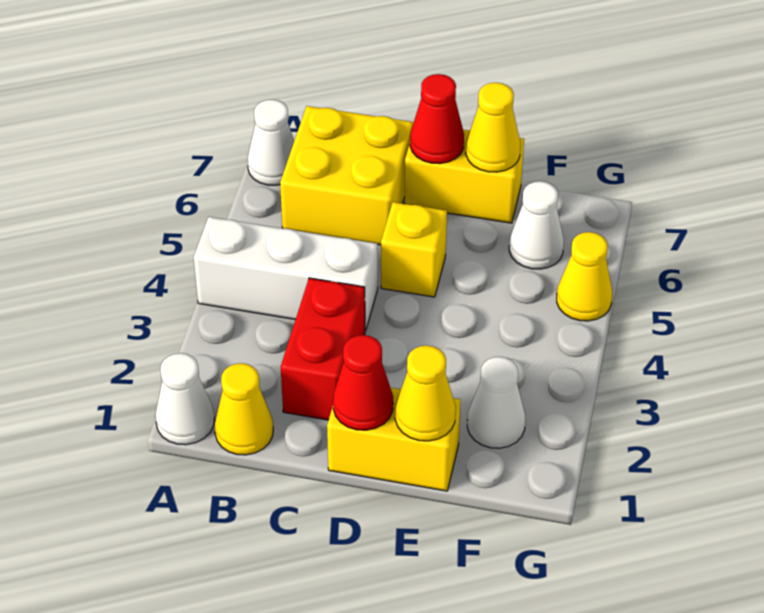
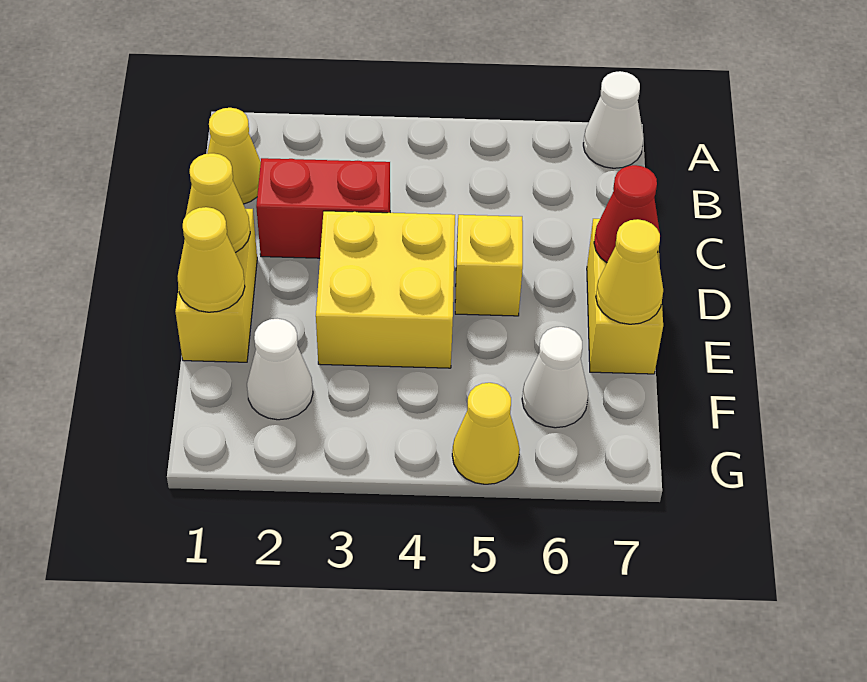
white cone A1 level 1 -> none
white brick A4:C4 level 1 -> none
yellow brick B6:C7 level 1 -> yellow brick D3:E4 level 1
red cone D1 level 2 -> yellow cone D1 level 2

